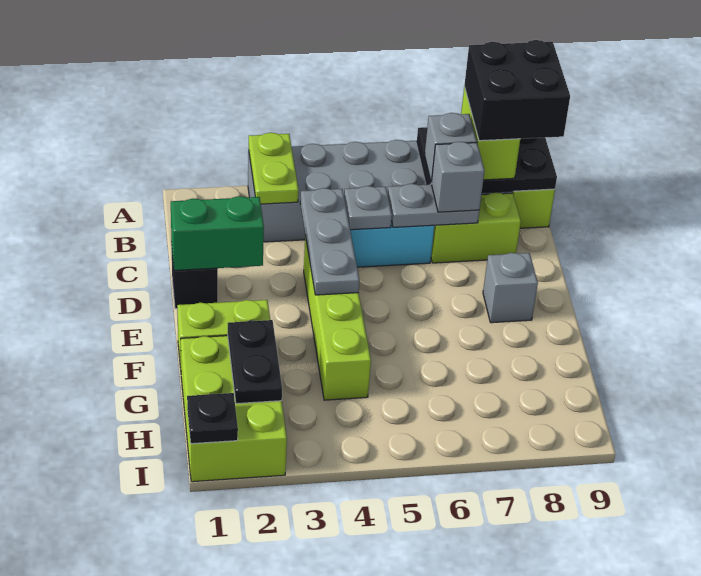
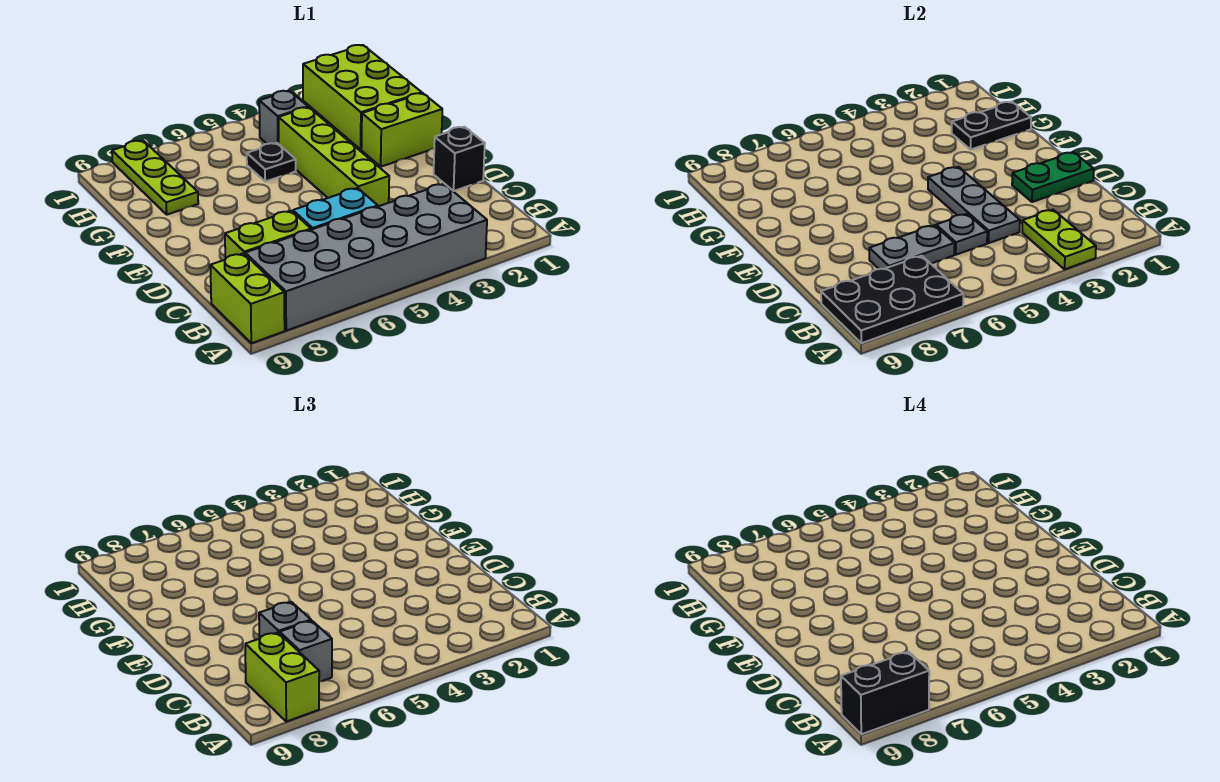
black brick A8:B9 level 4 -> black brick A8:A9 level 4
green brick D1:D2 level 2 -> green plate D1:D2 level 2
grey brick E8 level 1 -> grey brick H4 level 1
black plate G2:H2 level 2 -> black plate G1:G2 level 2
none -> lime plate G8:I8 level 1
black plate I1 level 2 -> black plate G5 level 1

